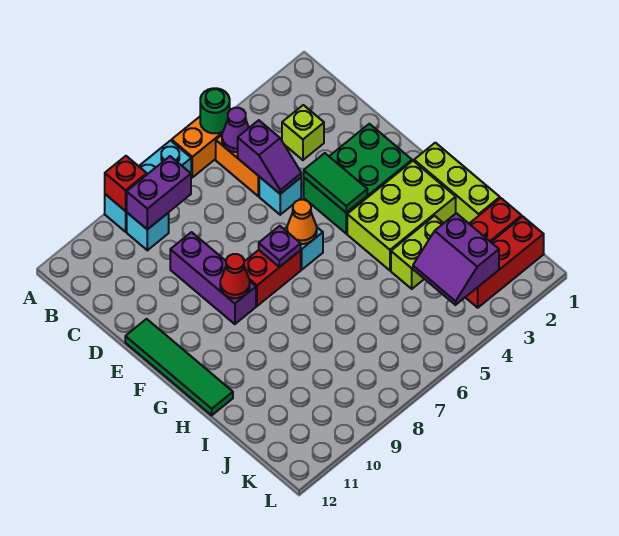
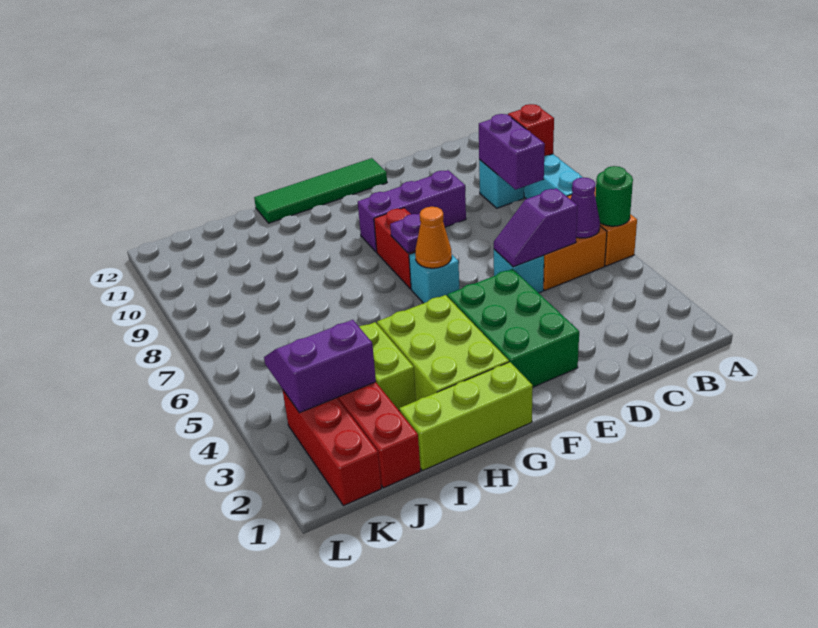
lime brick C3 level 1 -> none
green tile E4:F4 level 2 -> none
red cone F9 level 2 -> none

